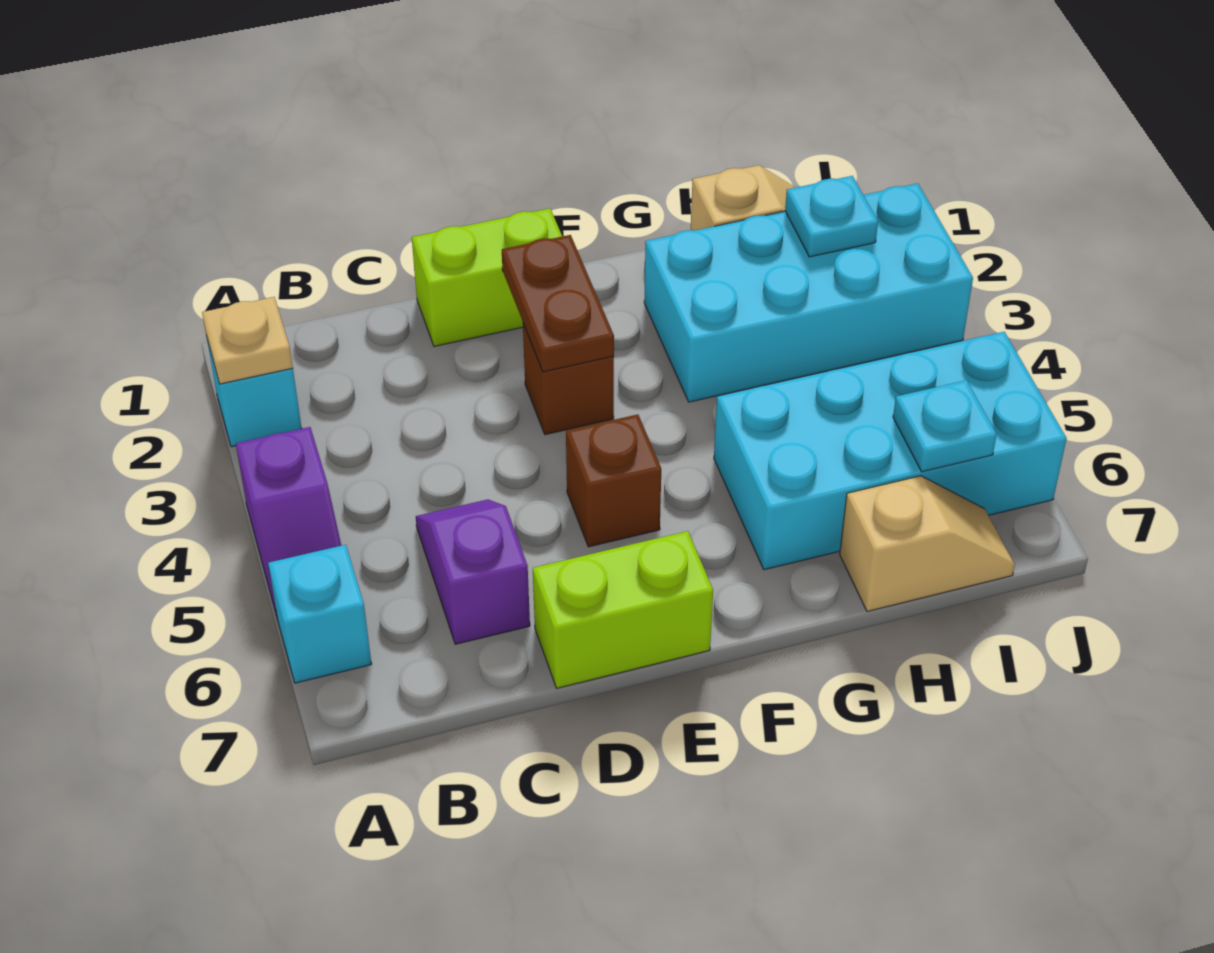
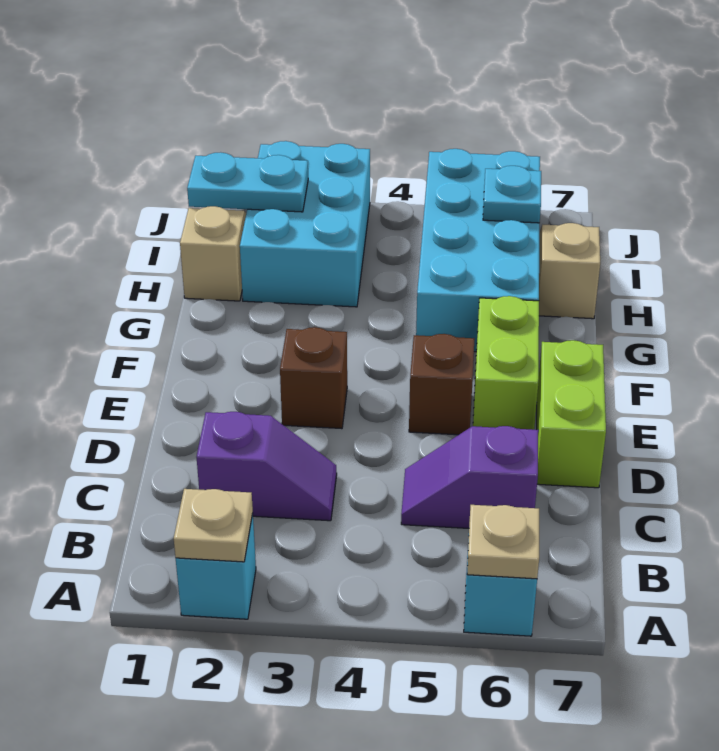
purple slope A4:A5 level 1 top 4 -> purple slope C2:C3 level 1 top 2
none -> tan plate A6 level 2
lime brick D1:E1 level 1 -> lime brick E6:F6 level 1
brown plate E2:E3 level 2 -> none
cyan brick G2:J3 level 1 -> cyan brick H2:J3 level 1
cyan plate I2 level 2 -> cyan plate I1:I2 level 2

